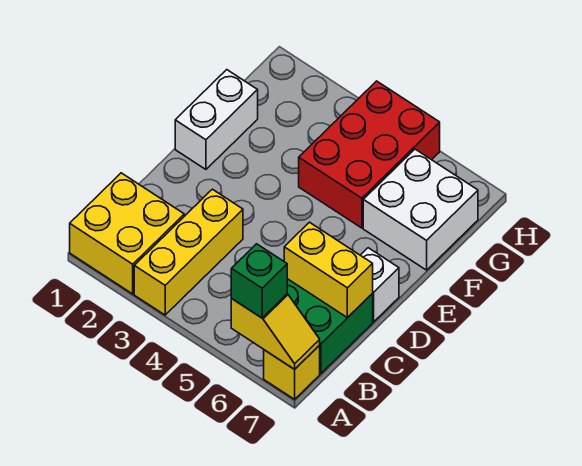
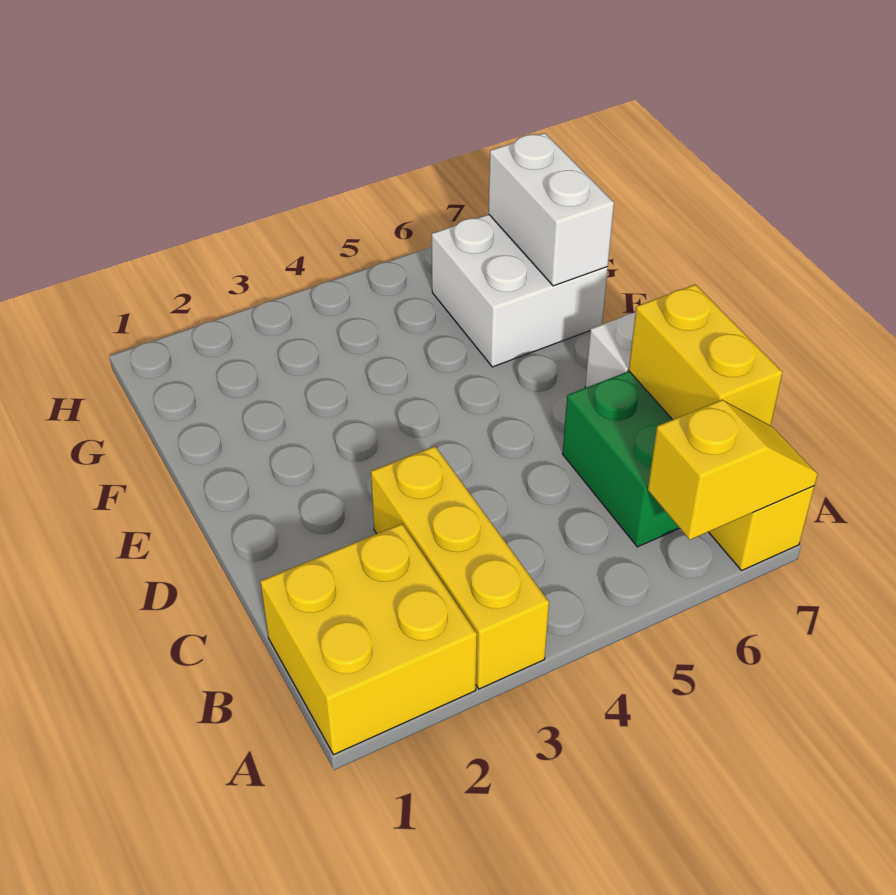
green brick A6 level 3 -> none
yellow brick C6:C7 level 2 -> yellow brick B7:C7 level 2
white brick E1:F1 level 1 -> white brick F7:G7 level 2
red brick F4:H5 level 1 -> none

